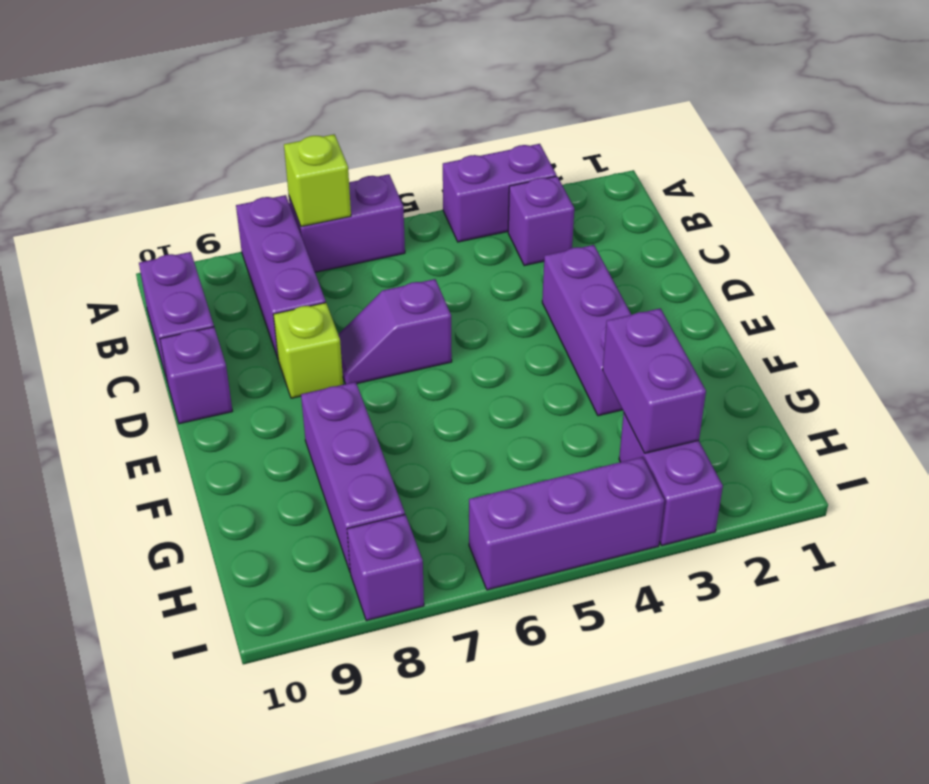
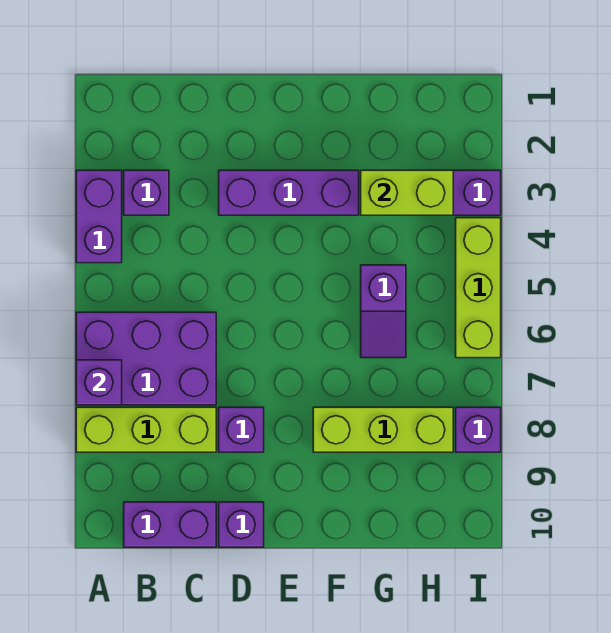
purple brick A6:A7 level 1 -> purple brick A6:C7 level 1
lime brick A7 level 2 -> purple brick A7 level 2
purple brick A8:C8 level 1 -> lime brick A8:C8 level 1
purple slope D6:D7 level 1 top 6 -> purple slope G5:G6 level 1 top 5
lime brick D8 level 1 -> purple brick D8 level 1
purple brick F8:H8 level 1 -> lime brick F8:H8 level 1
purple brick G3:H3 level 2 -> lime brick G3:H3 level 2
purple brick I4:I6 level 1 -> lime brick I4:I6 level 1

